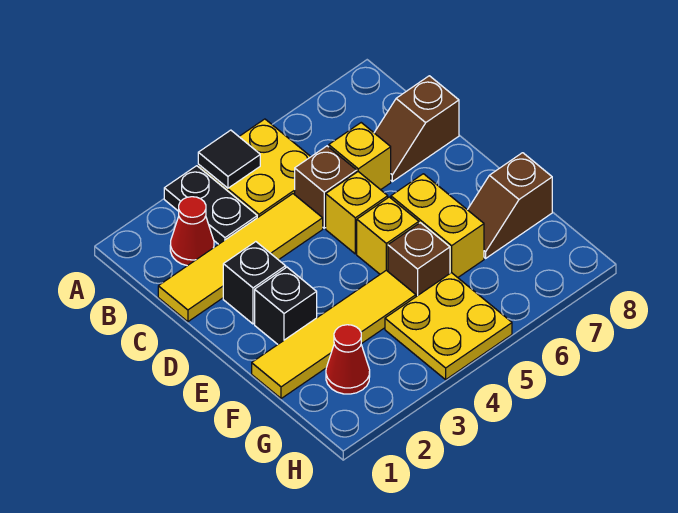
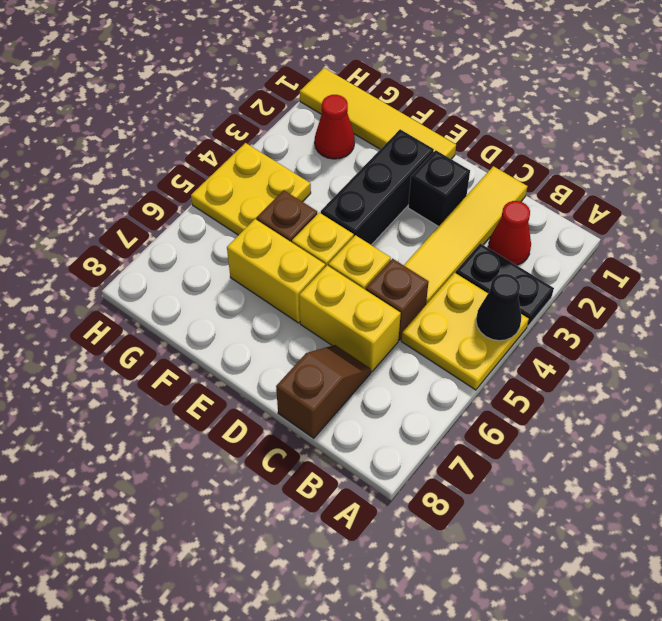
black tile A4 level 2 -> black cone A4 level 2
yellow brick C6 level 1 -> yellow brick C6:D6 level 1
black brick E2 level 1 -> black brick E2:E4 level 1
yellow tile F1:F4 level 1 -> yellow tile E1:H1 level 1
brown slope F7:F8 level 1 top 8 -> none

